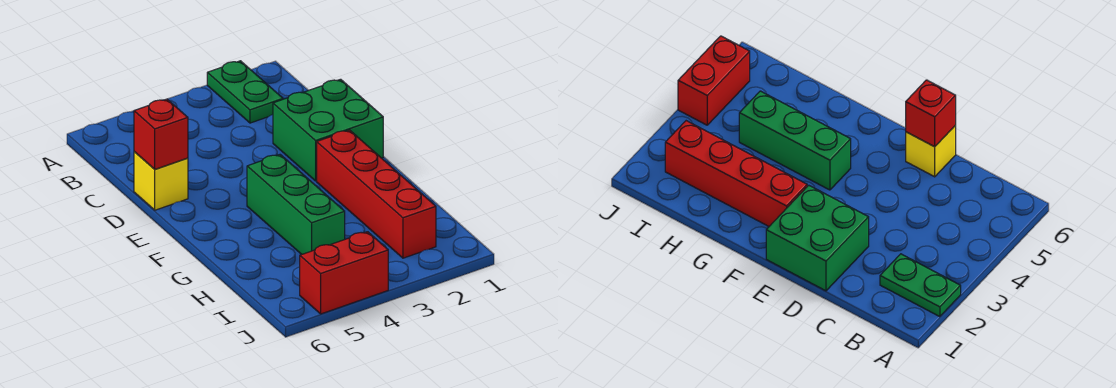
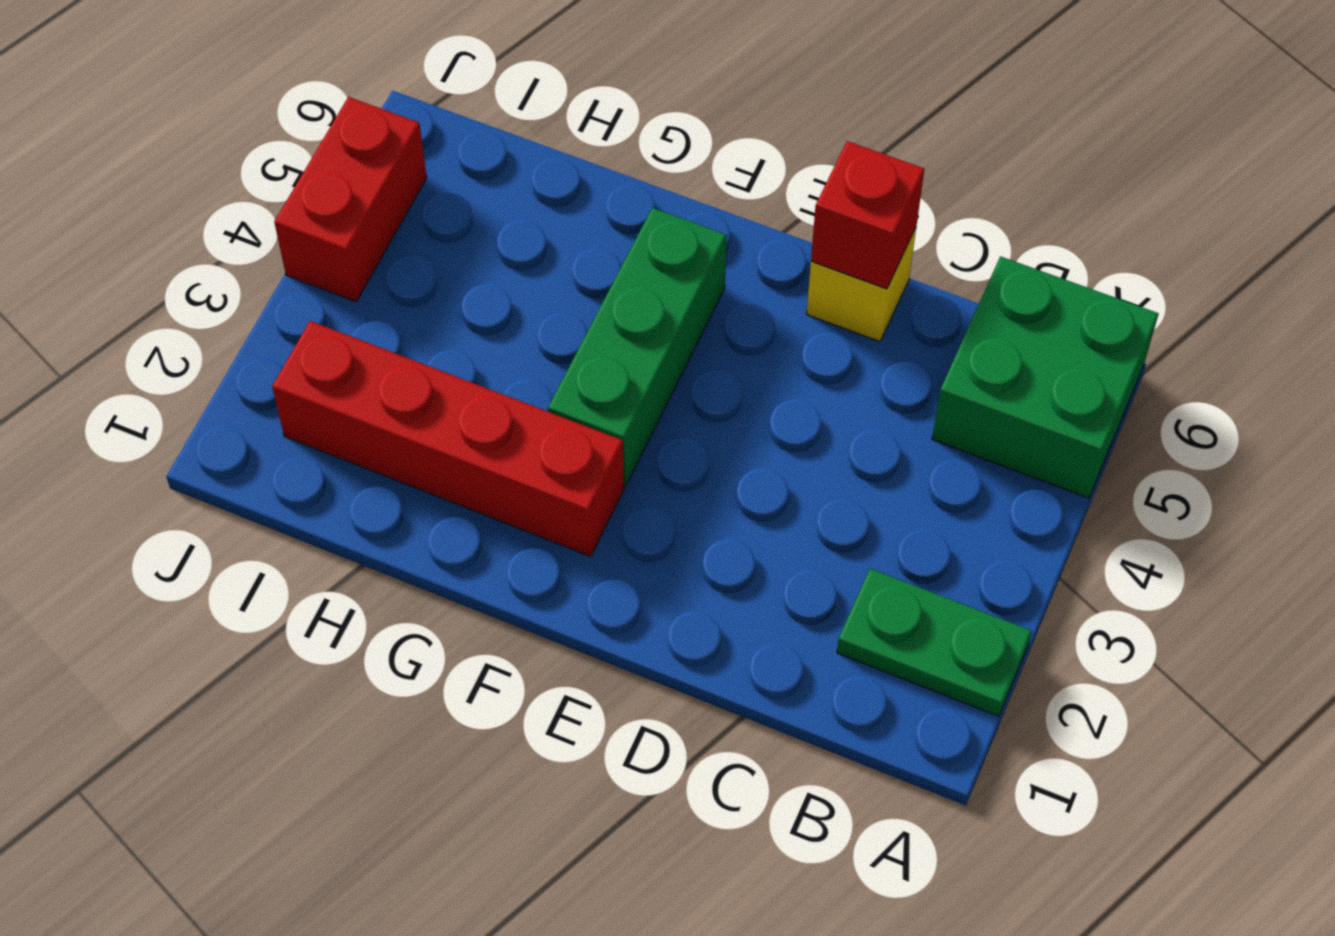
green brick D1:E2 level 1 -> green brick A5:B6 level 1
green brick F4:H4 level 1 -> green brick F3:F5 level 1

